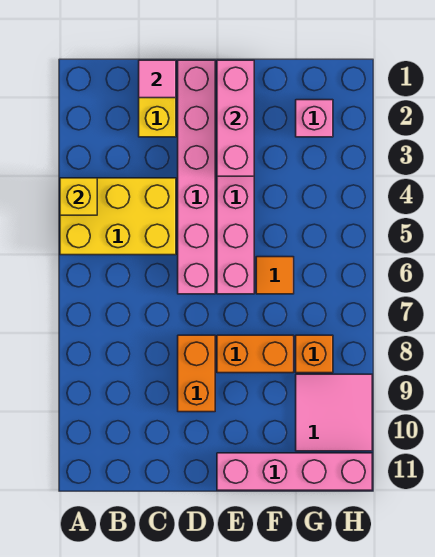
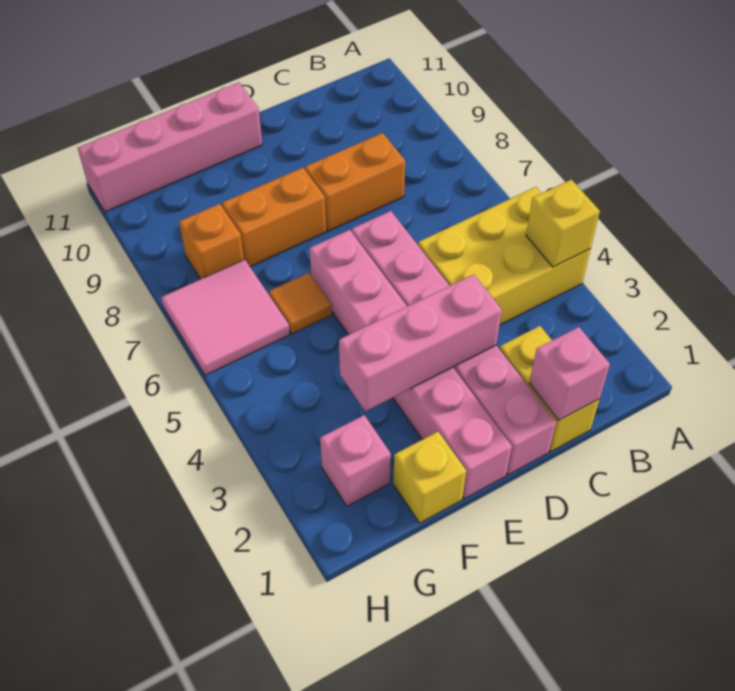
pink tile C1 level 2 -> pink brick C1 level 2
orange brick D8:D9 level 1 -> orange brick C8:D8 level 1
pink brick E1:E3 level 2 -> pink brick D3:F3 level 2
none -> yellow brick F1 level 1
pink tile G9:H10 level 1 -> pink tile G6:H7 level 1

